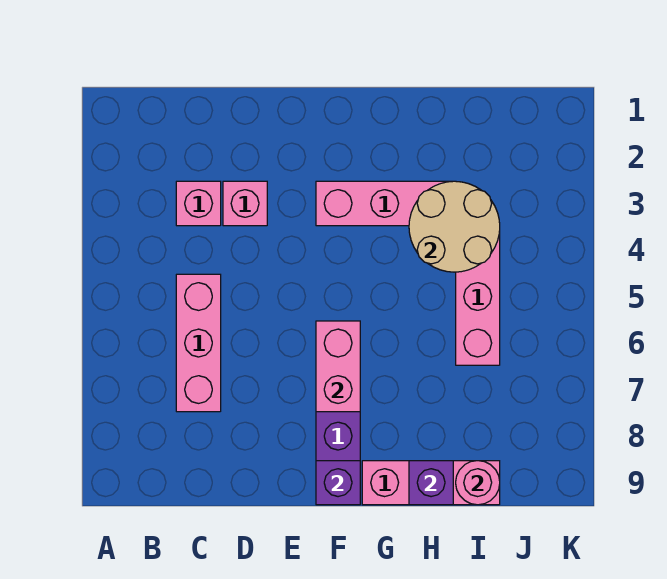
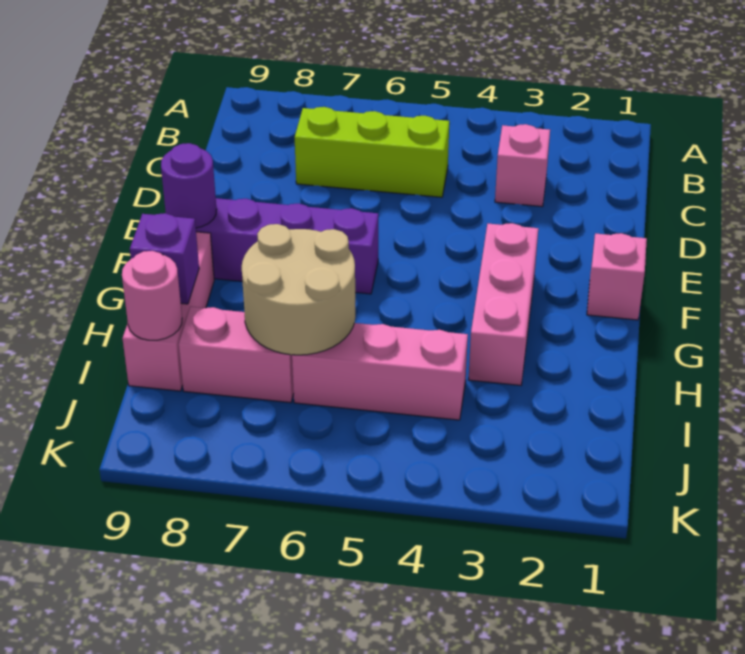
pink brick C5:C7 level 1 -> lime brick C5:C7 level 1
pink brick D3 level 1 -> pink brick F1 level 1
pink brick F6:F7 level 2 -> pink brick I7:I8 level 1
purple brick F9 level 2 -> purple round brick F9 level 2
tan round brick H3:I4 level 2 -> tan round brick H6:I7 level 2

